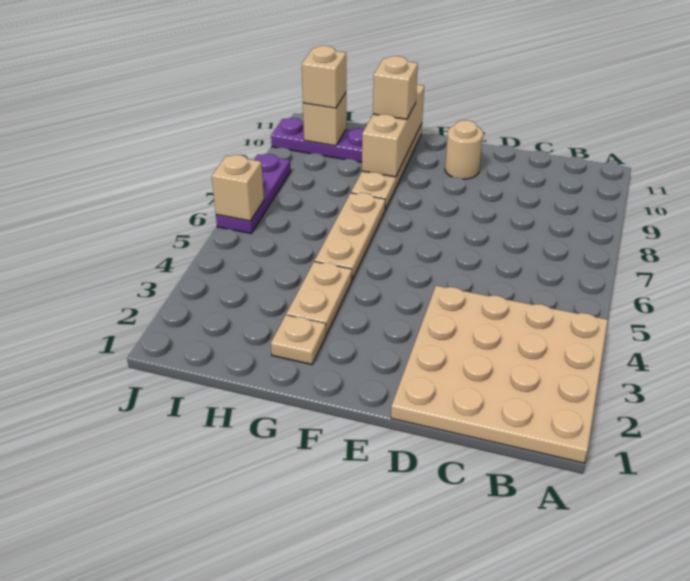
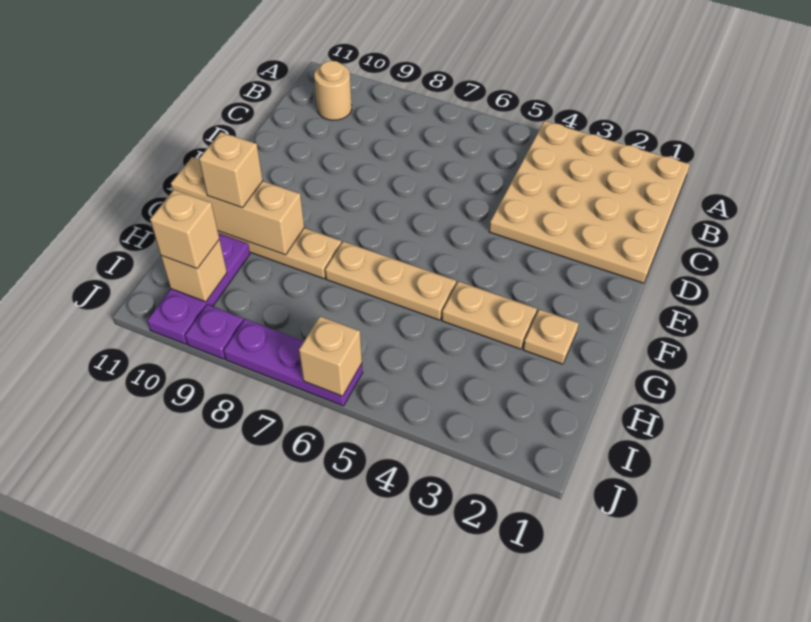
tan round brick E10 level 1 -> tan round brick B10 level 1
none -> purple plate J9 level 1

